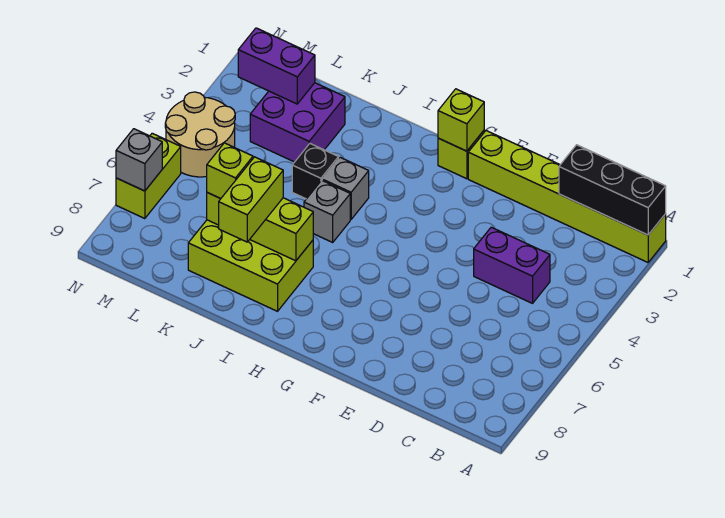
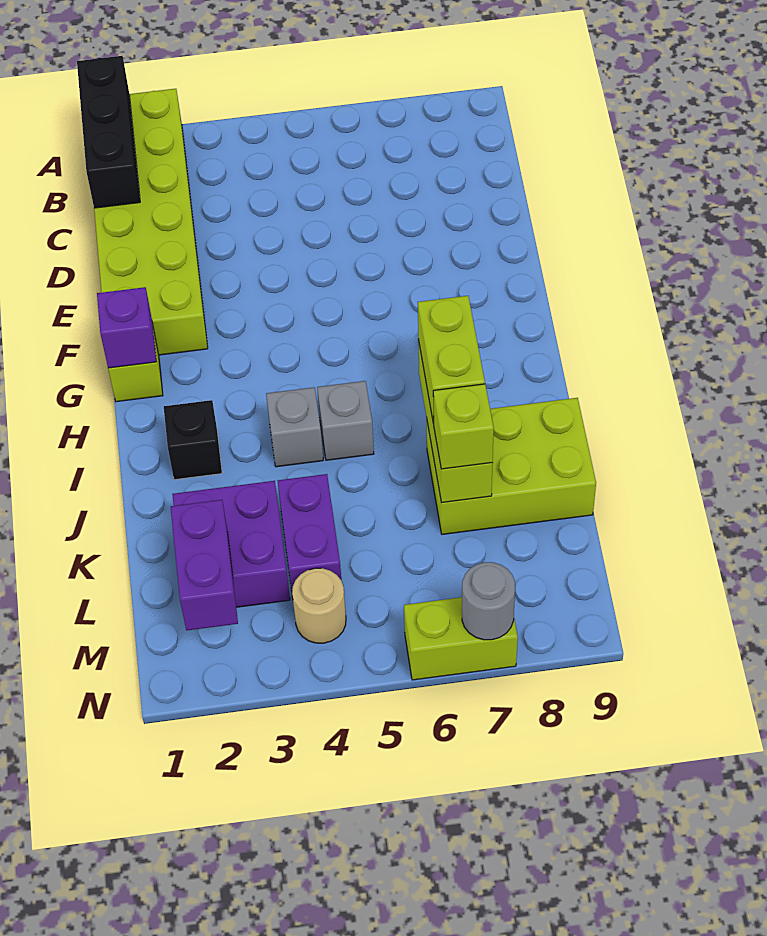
lime brick A1:F1 level 1 -> lime brick A1:F2 level 1
purple brick C4:D4 level 1 -> purple brick K4:L4 level 1
lime brick G1 level 2 -> purple brick G1 level 2
lime brick I7:K8 level 1 -> lime brick J7:K9 level 1
black brick J4 level 1 -> black brick I2 level 1
lime brick J7:J8 level 3 -> lime brick I7:J7 level 3
tan round brick M4:N5 level 1 -> tan round brick M4 level 1
grey brick N7 level 2 -> grey round brick N7 level 2

